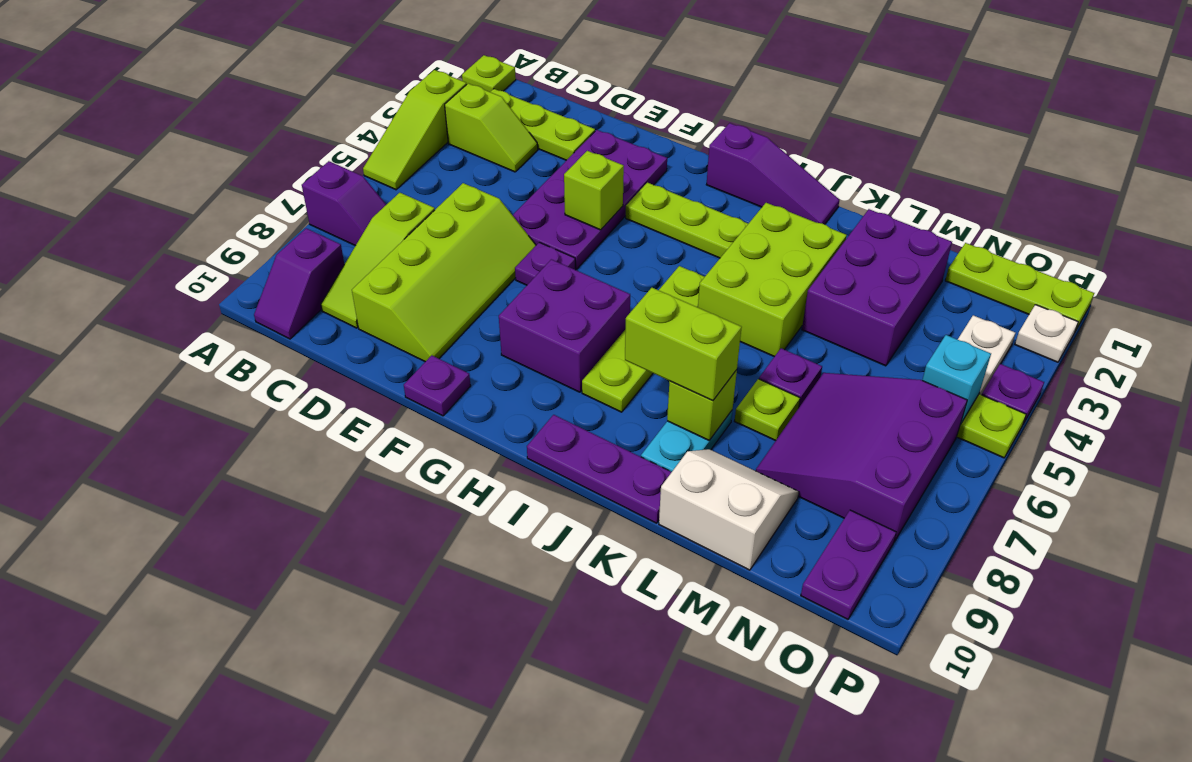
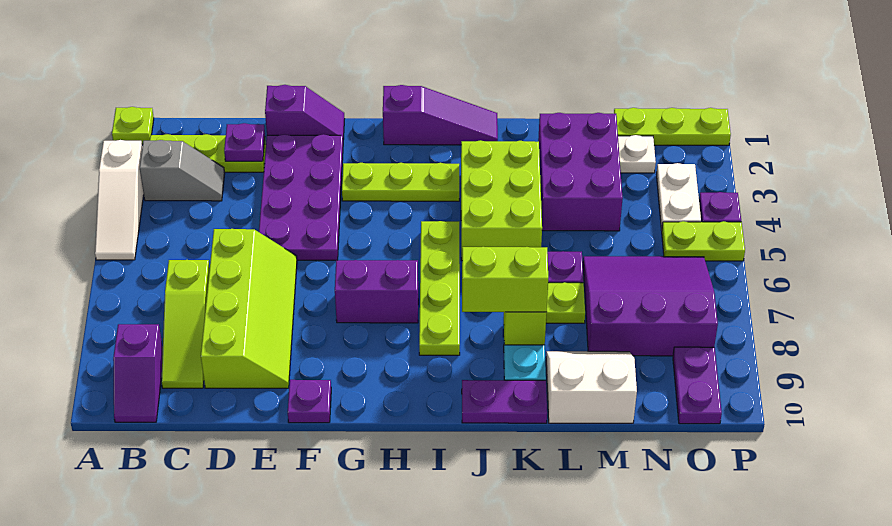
lime slope A3:A5 level 1 top 3 -> white slope A3:A5 level 1 top 3
purple slope A7:B7 level 1 top A -> purple slope E1:F1 level 1 top E
lime slope B3:C3 level 1 top B -> grey slope B3:C3 level 1 top B
lime brick F4 level 2 -> none
purple plate F6 level 1 -> purple plate D2 level 2
purple brick G7:H8 level 1 -> purple brick G7:H7 level 1
purple plate I10:K10 level 1 -> purple plate J10:K10 level 1
purple slope M6:O8 level 1 top O -> purple slope M6:O8 level 1 top 8
cyan brick O5 level 2 -> none
white plate P2 level 1 -> white plate N2 level 1

